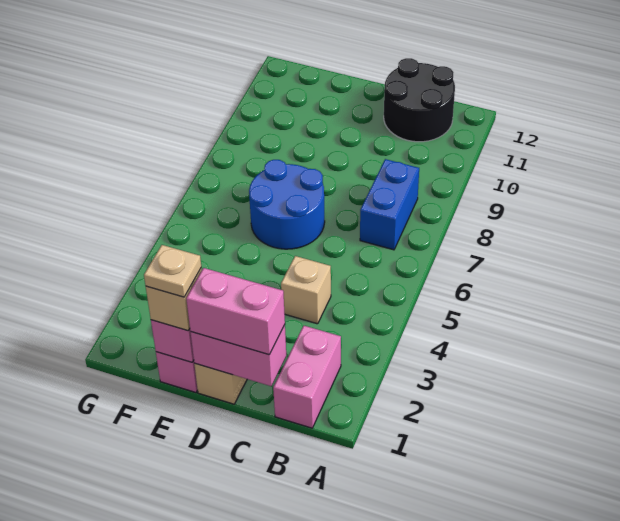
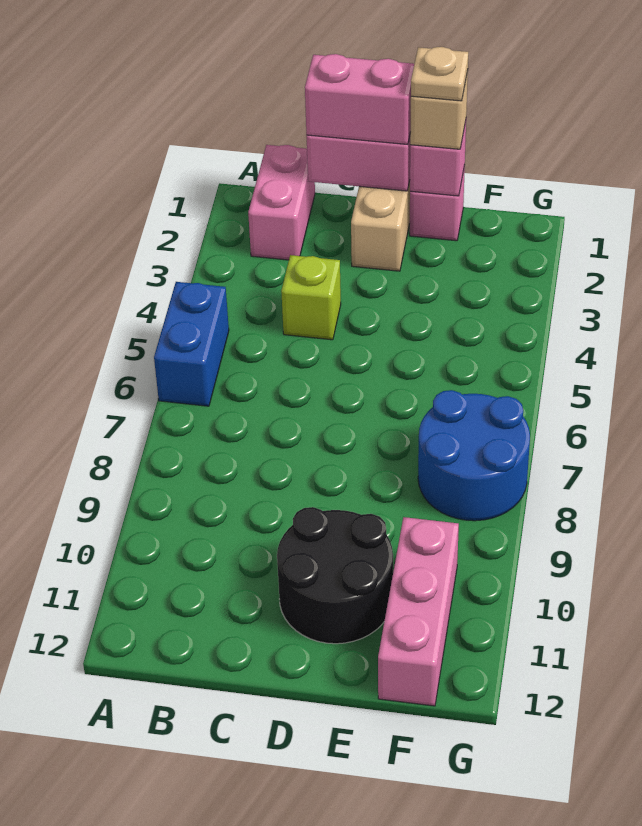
blue brick B7:B8 level 1 -> blue brick A5:A6 level 1
black round brick B11:C12 level 1 -> black round brick D10:E11 level 1
tan brick C4 level 1 -> lime brick C4 level 1
blue round brick D6:E7 level 1 -> blue round brick F7:G8 level 1
none -> pink brick F10:F12 level 1

